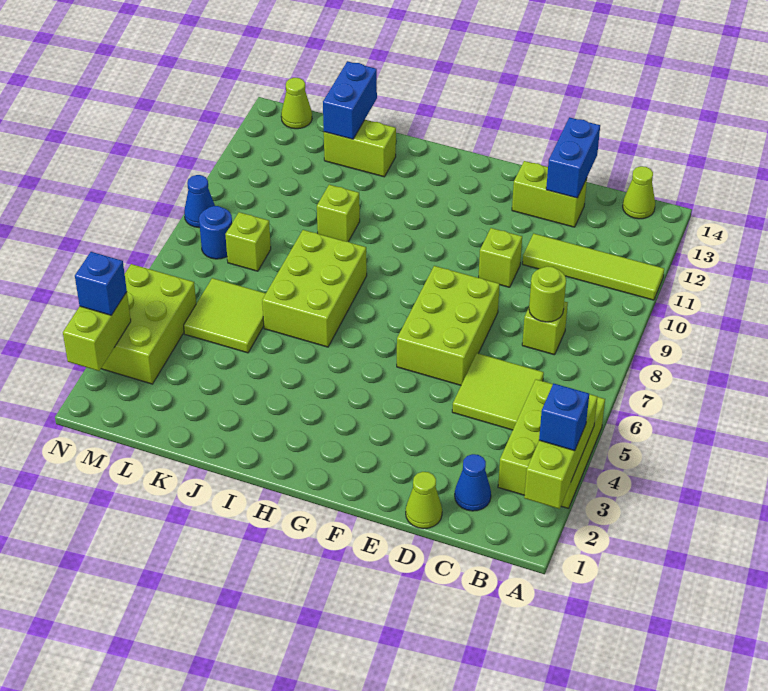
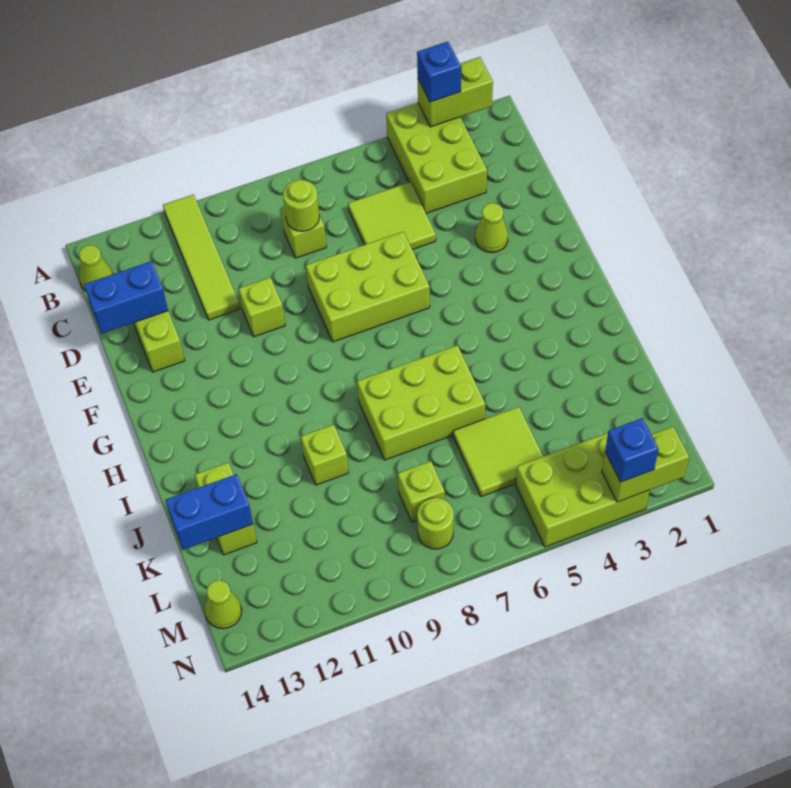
lime brick A2:A4 level 2 -> lime brick A2:A3 level 2
lime brick A3:B5 level 1 -> lime brick A3:C4 level 1
blue cone C2 level 1 -> none
lime cone D1 level 1 -> lime cone E3 level 1
blue round brick M8 level 1 -> lime round brick M8 level 1
blue cone N9 level 1 -> none

